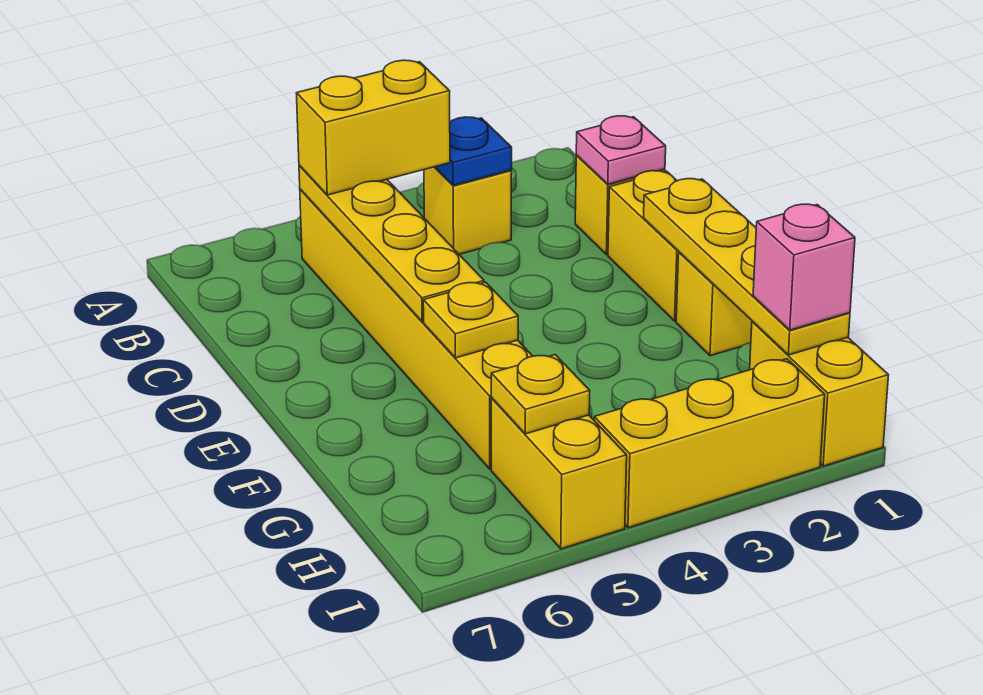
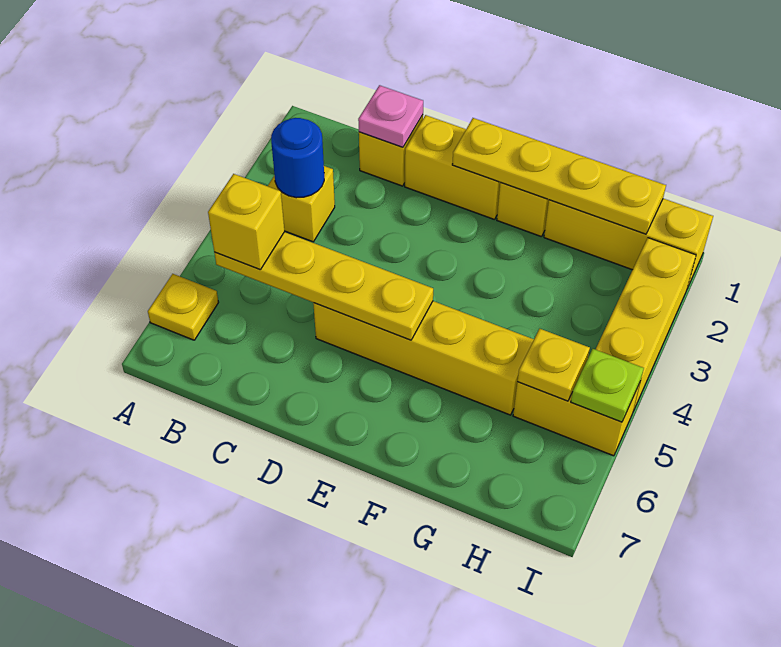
blue plate B3 level 2 -> blue round brick B3 level 2
yellow brick B4:B5 level 3 -> yellow brick B5 level 3
yellow brick B5:G5 level 1 -> yellow brick D5:G5 level 1
yellow plate F5 level 2 -> yellow plate A6 level 1
yellow brick H1:I1 level 1 -> yellow brick G1:I1 level 1
pink brick H1 level 3 -> none
none -> lime plate I5 level 2

